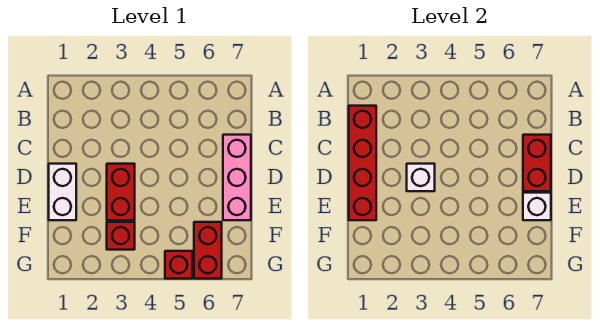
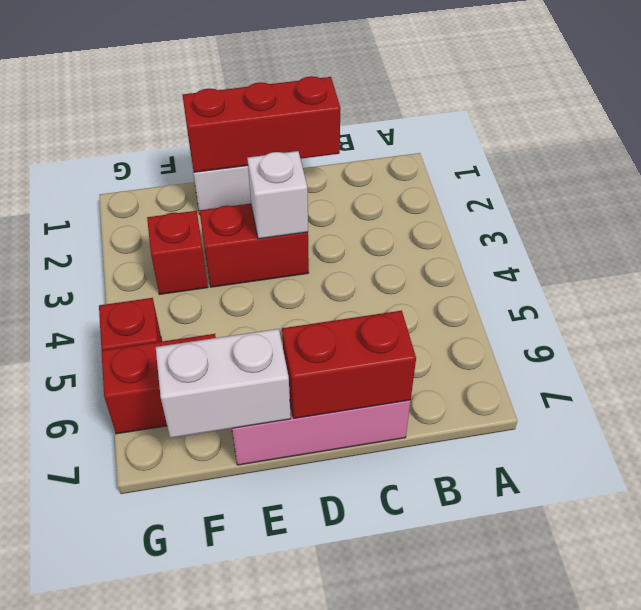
red brick B1:E1 level 2 -> red brick C1:E1 level 2
white brick E7 level 2 -> white brick E7:F7 level 2

